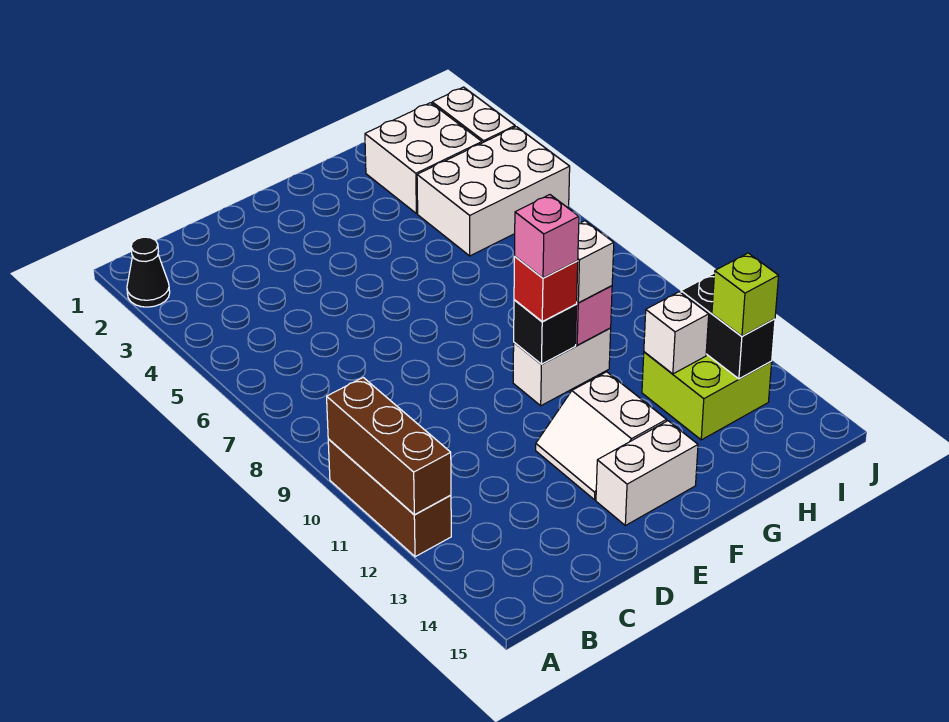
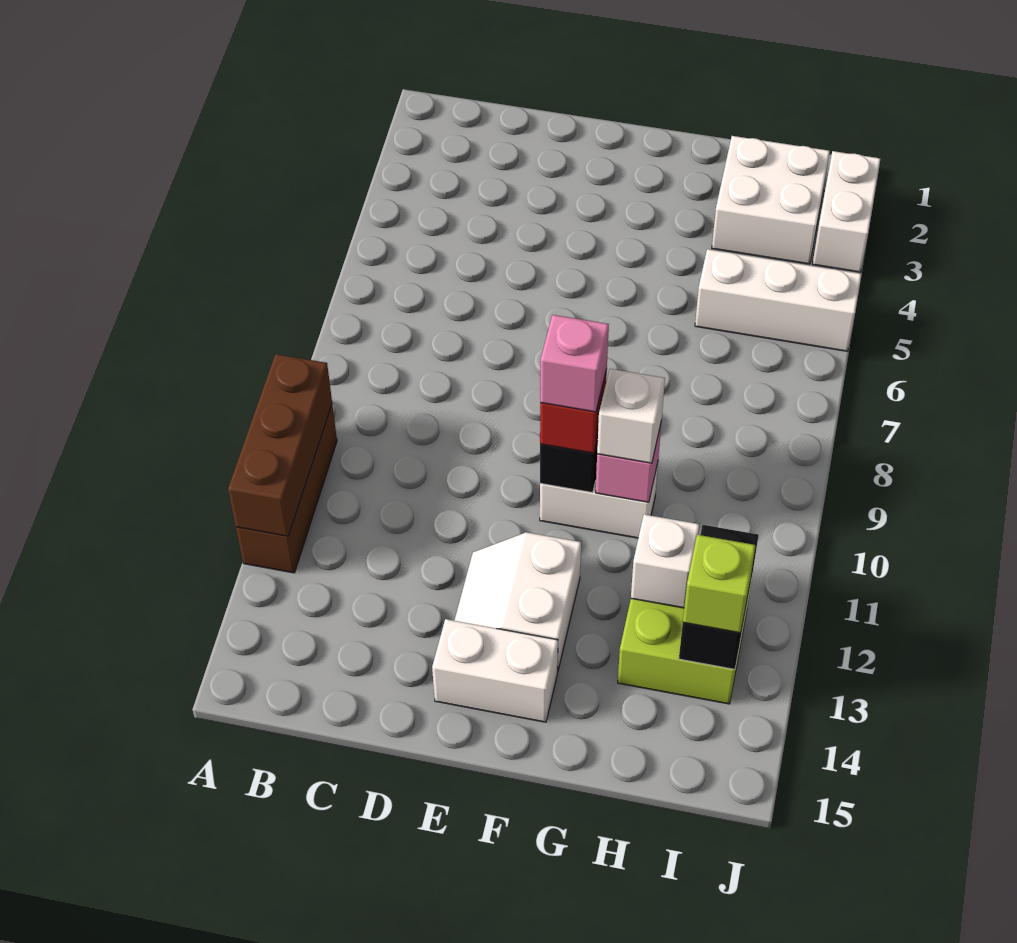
black cone A2 level 1 -> none
white brick H4:J5 level 1 -> white brick H5:J5 level 1

